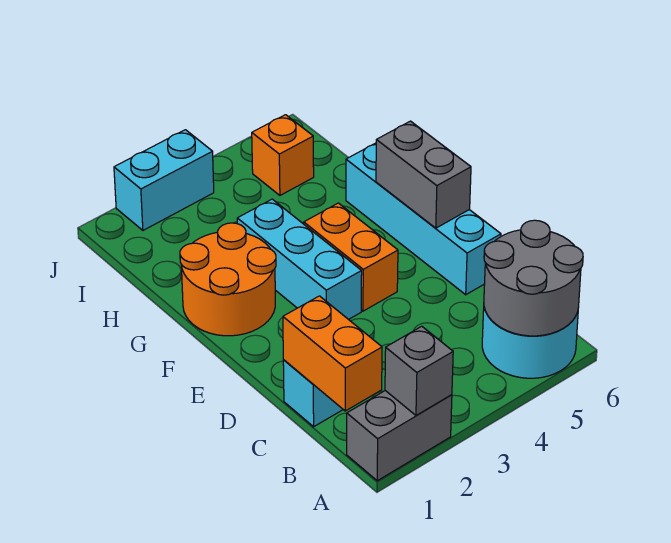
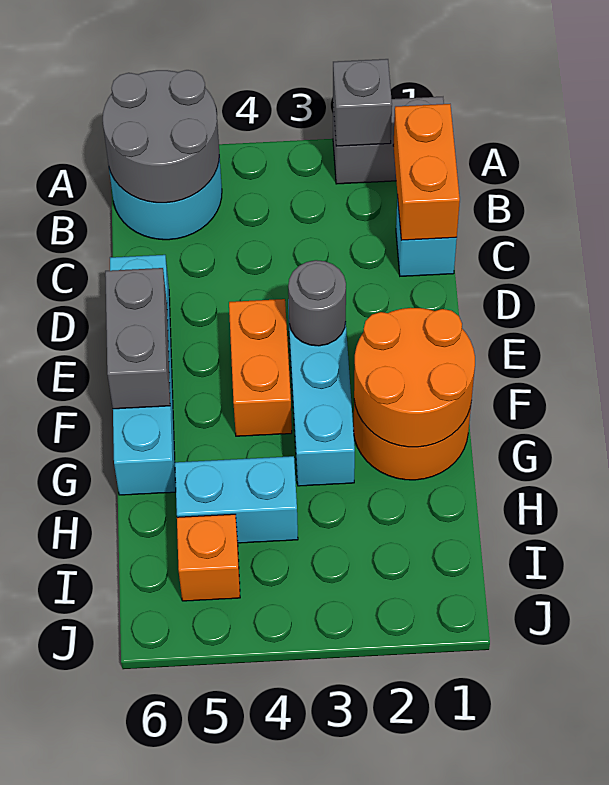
none -> grey round brick E3 level 2
none -> orange round brick F1:G2 level 2
cyan brick J2:J3 level 1 -> cyan brick H4:H5 level 1

